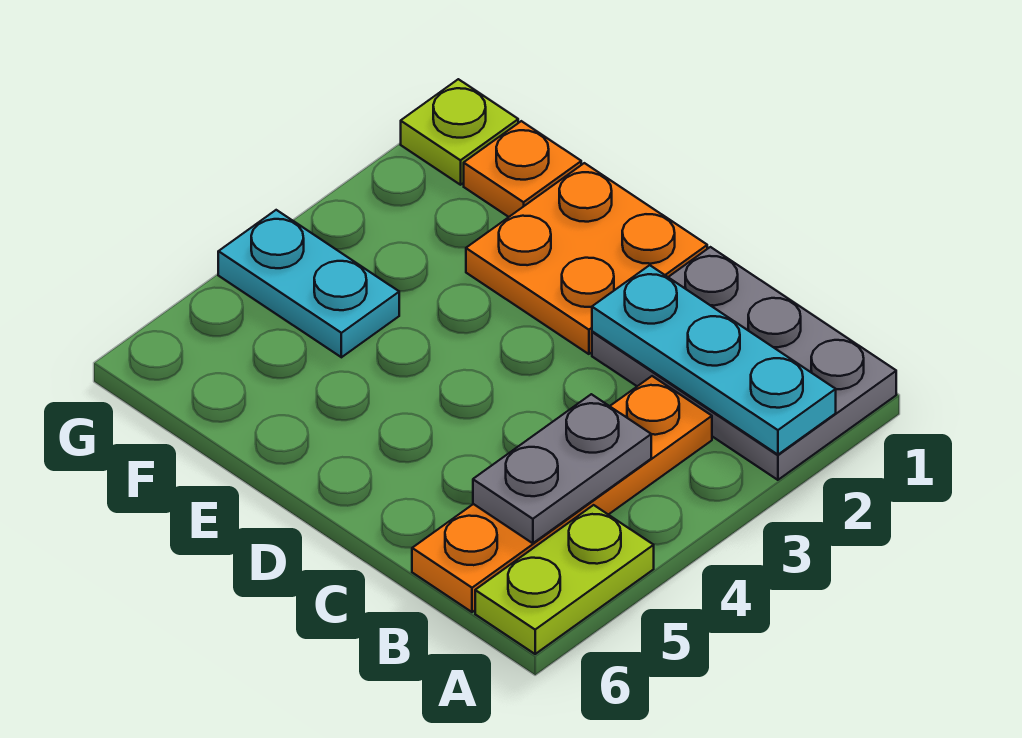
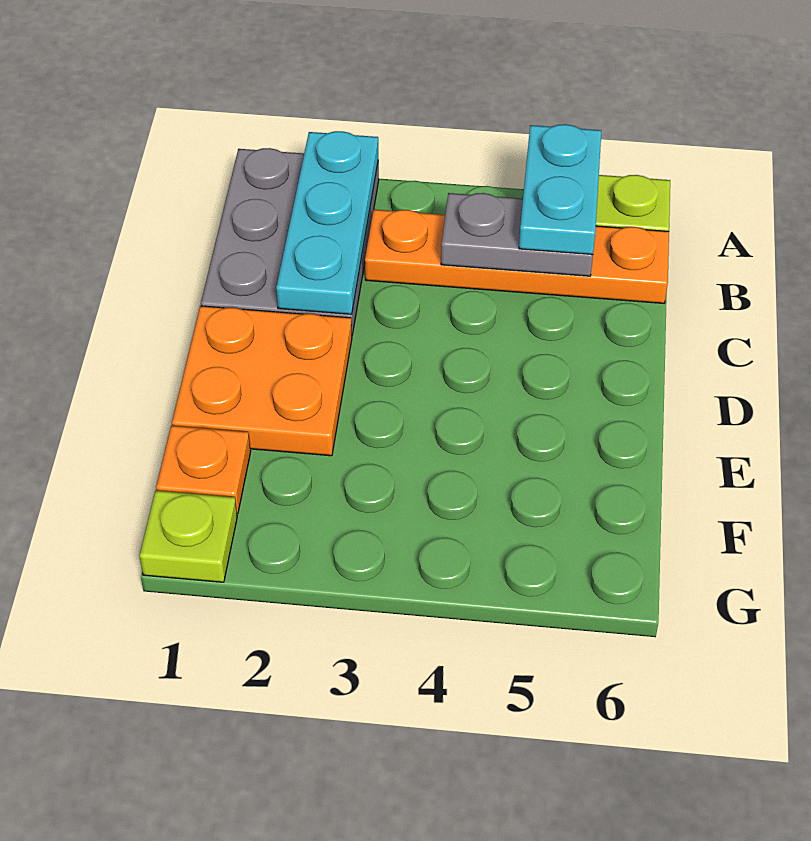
cyan plate F4:G4 level 1 -> cyan plate A5:B5 level 3

